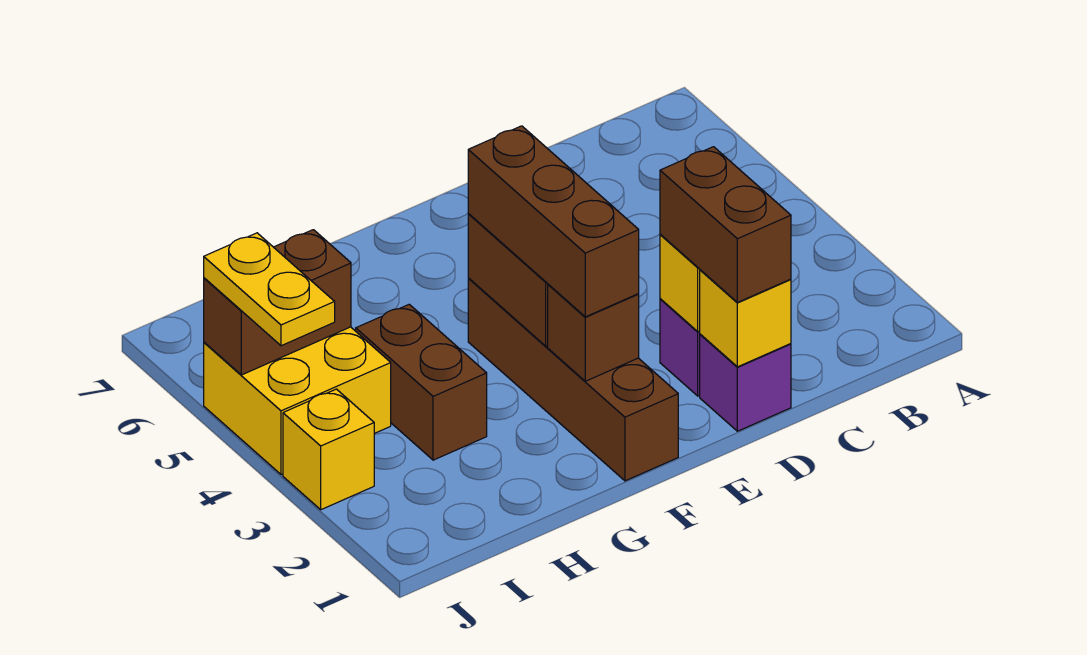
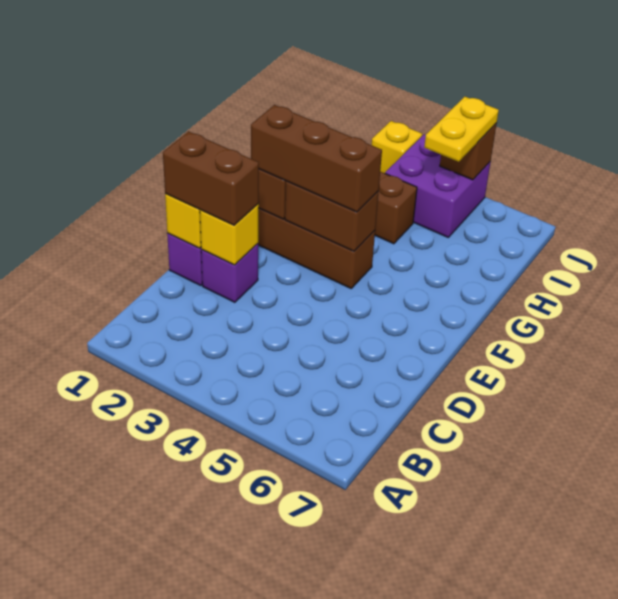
yellow brick I4:J5 level 1 -> purple brick I4:J5 level 1
brown brick I5:J5 level 2 -> brown brick J5 level 2
yellow plate J4:J5 level 3 -> yellow plate I5:J5 level 3

